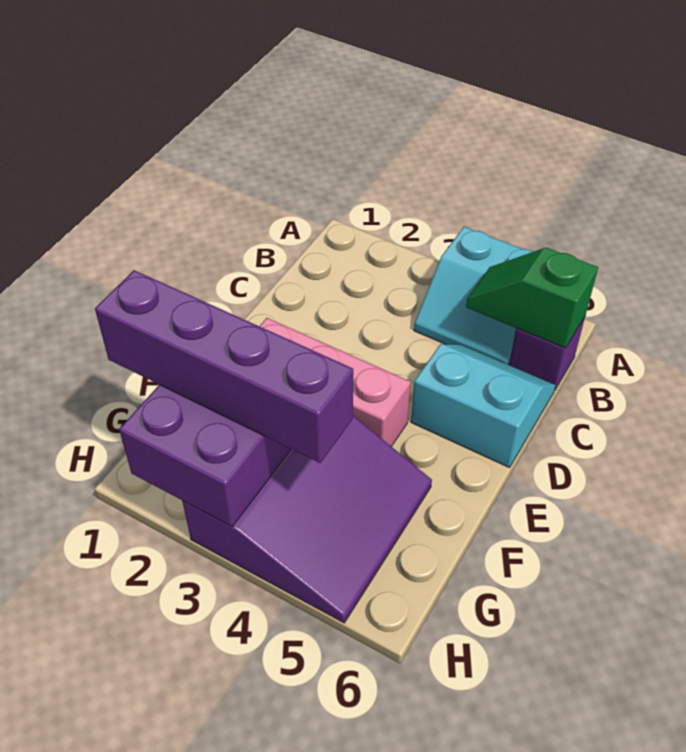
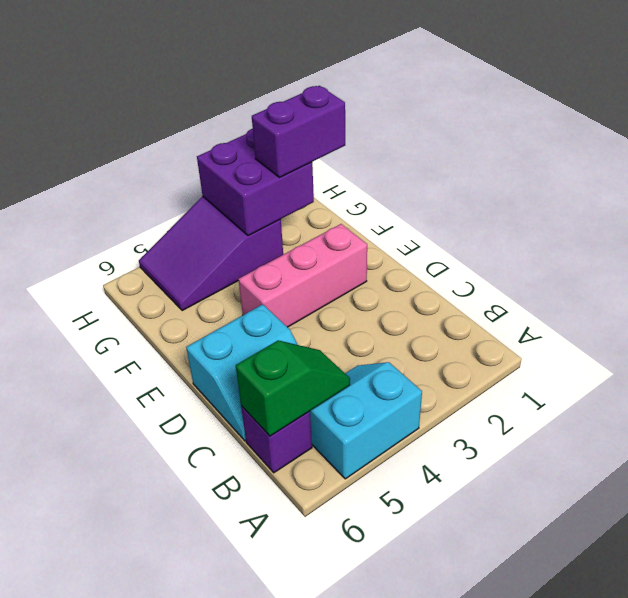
purple slope F3:H5 level 1 top 3 -> purple slope G3:H5 level 1 top 3
purple brick G1:G4 level 3 -> purple brick G1:G2 level 3

